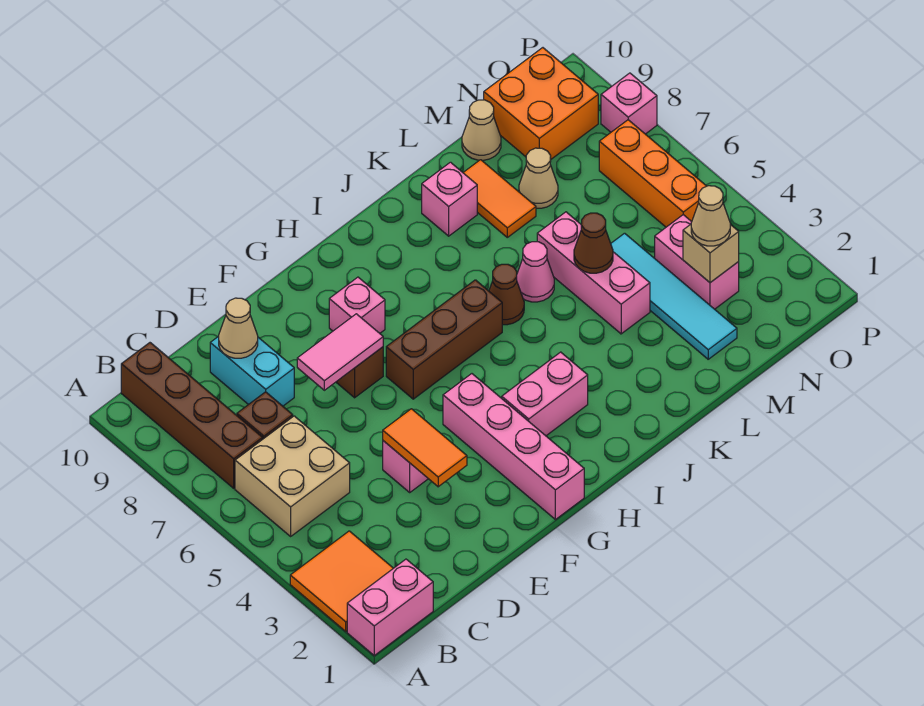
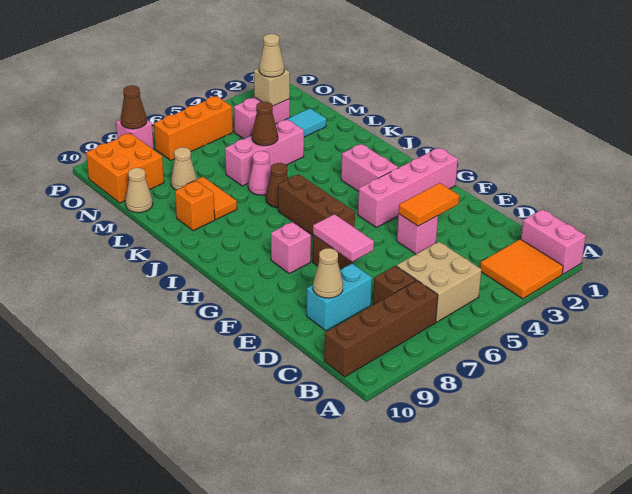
pink brick K9 level 1 -> orange brick K9 level 1
orange tile L8:L9 level 1 -> orange tile K8:L8 level 1
none -> brown cone P8 level 2

